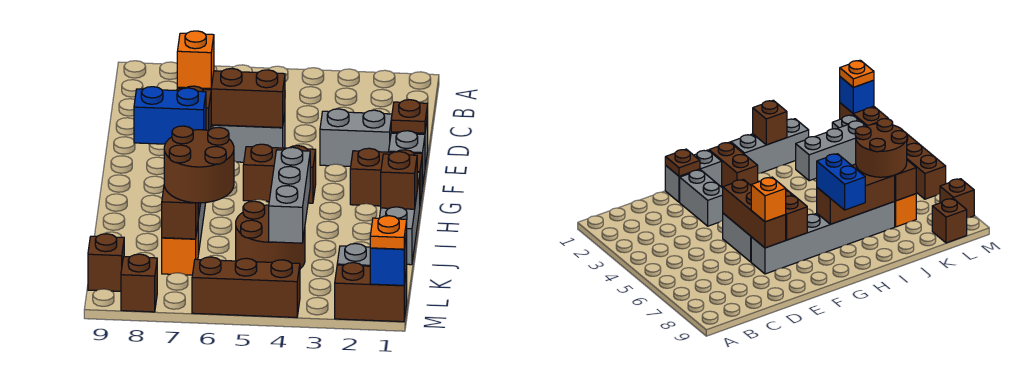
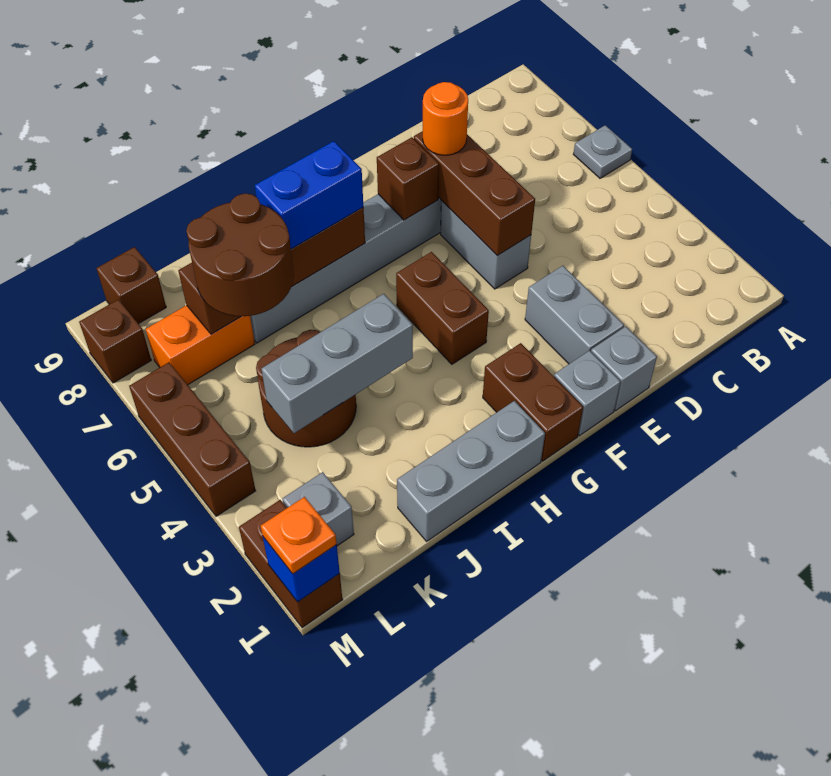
none -> grey plate A6 level 1
brown plate E1 level 2 -> none
orange brick E7 level 3 -> orange round brick E7 level 3
blue brick H7:H8 level 3 -> blue brick H7:I7 level 3
brown brick I1 level 2 -> none
orange brick K7 level 1 -> orange brick K7:L7 level 1

